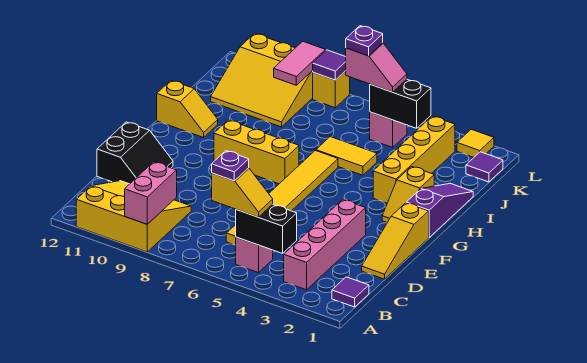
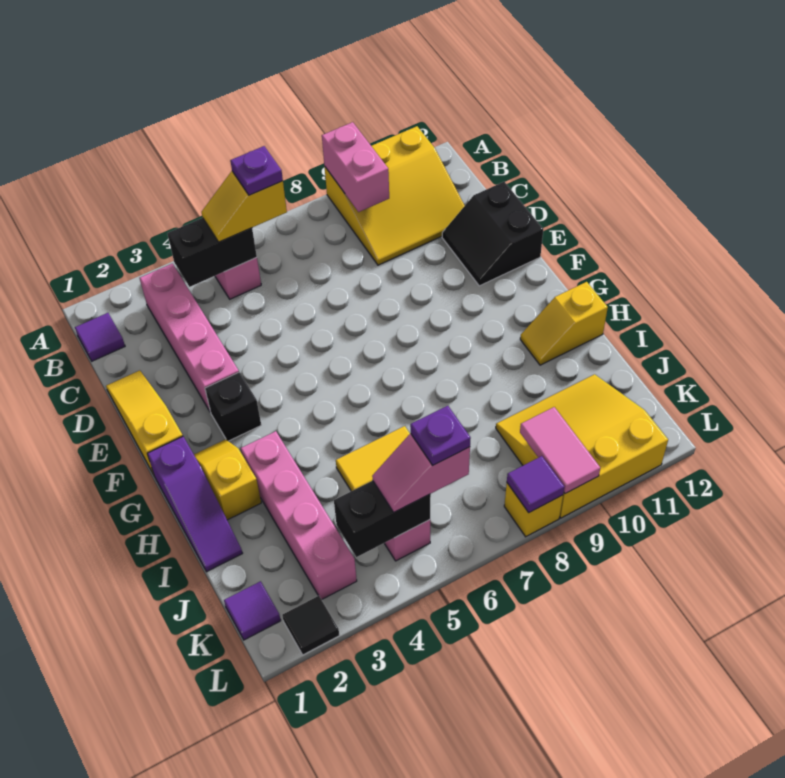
yellow tile C6:H6 level 1 -> none
none -> black brick F3 level 1
yellow brick G7:G9 level 1 -> none
yellow brick H3:K3 level 1 -> pink brick H3:K3 level 1
yellow tile L2 level 1 -> black tile L2 level 1

